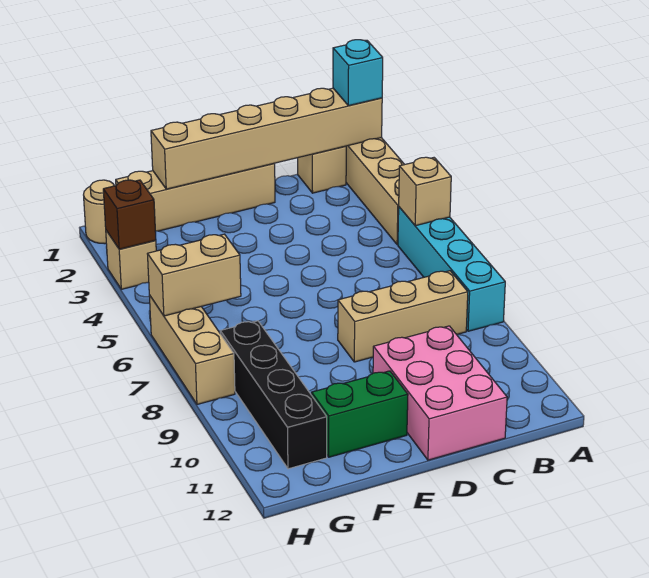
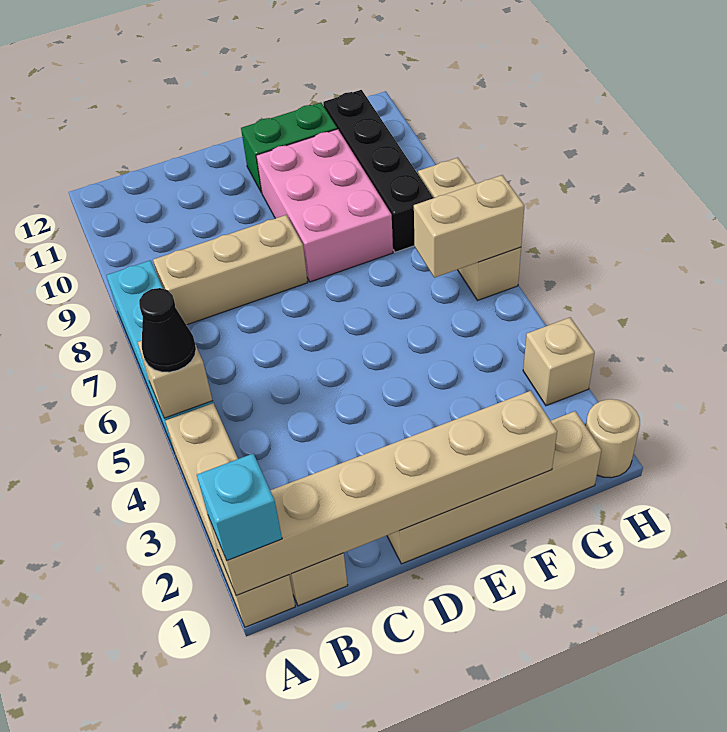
none -> black cone A5 level 3
pink brick C10:D12 level 1 -> pink brick E8:F10 level 1
brown brick H3 level 2 -> none

